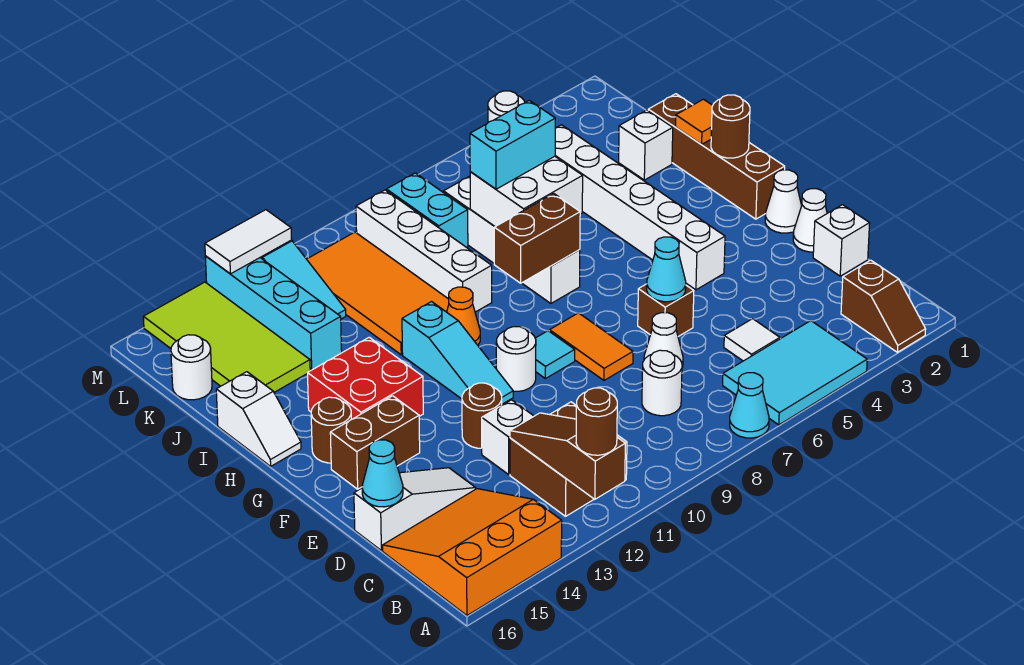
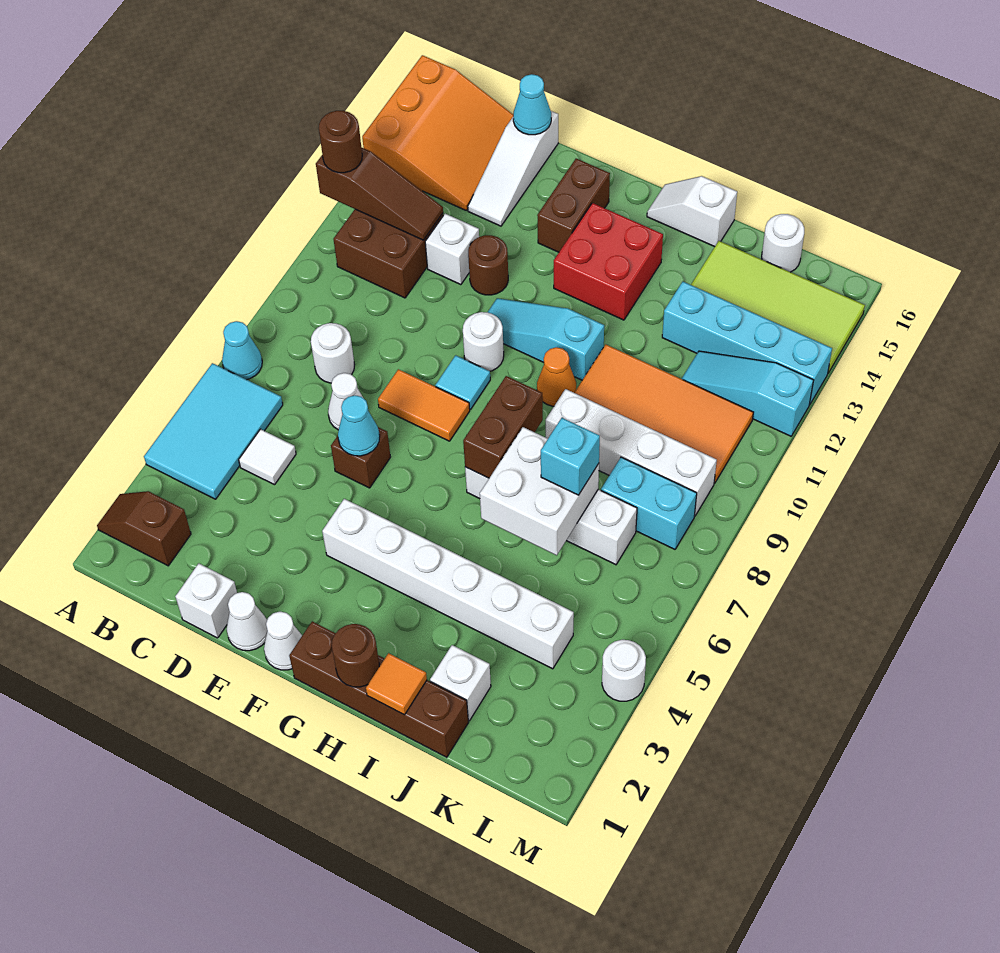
brown round brick G15 level 1 -> none
cyan brick J6:J7 level 3 -> cyan brick J7 level 3
white tile M12:M13 level 2 -> none

